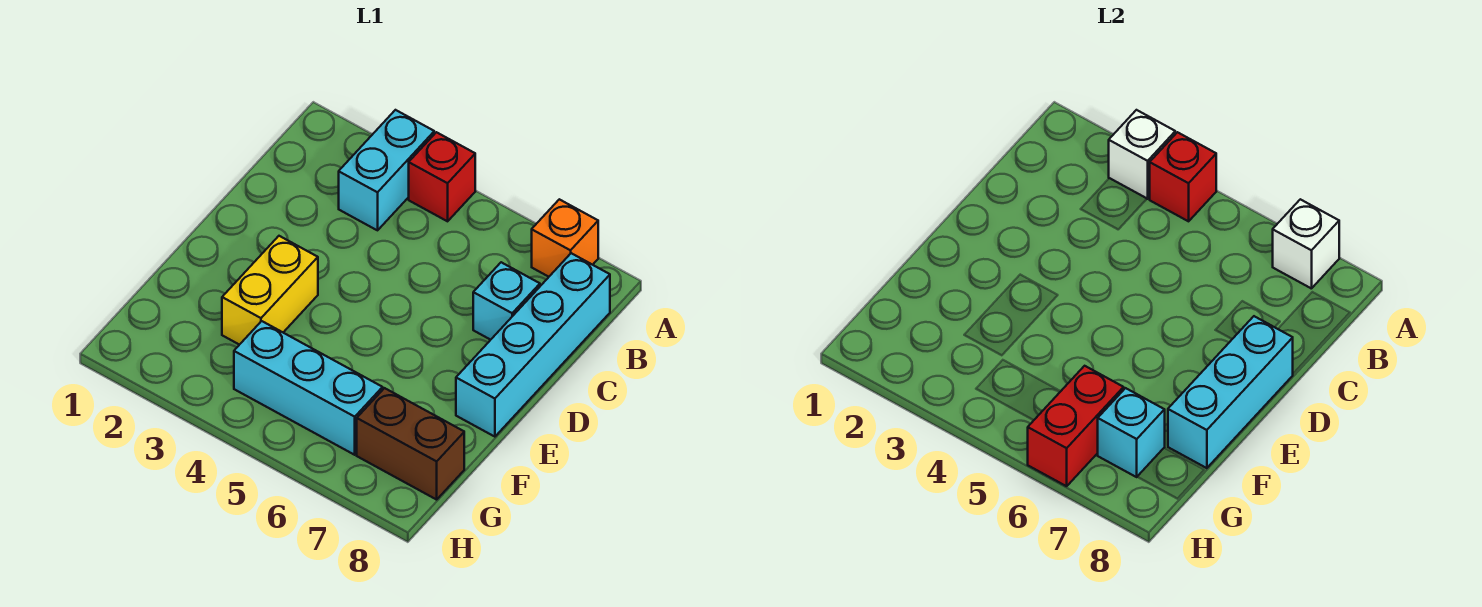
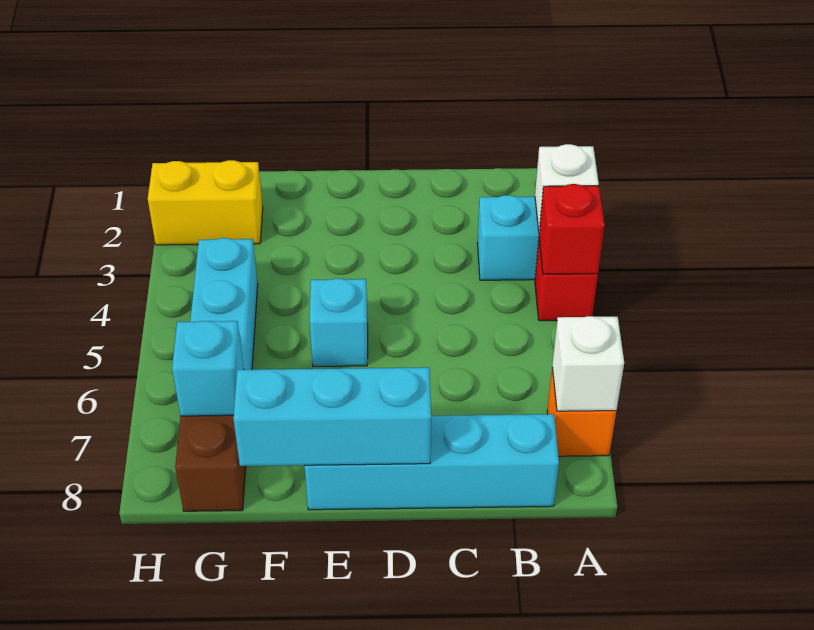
cyan brick C7 level 1 -> cyan brick E5 level 1
yellow brick E3:F3 level 1 -> yellow brick G2:H2 level 1
red brick G6:H6 level 2 -> none

